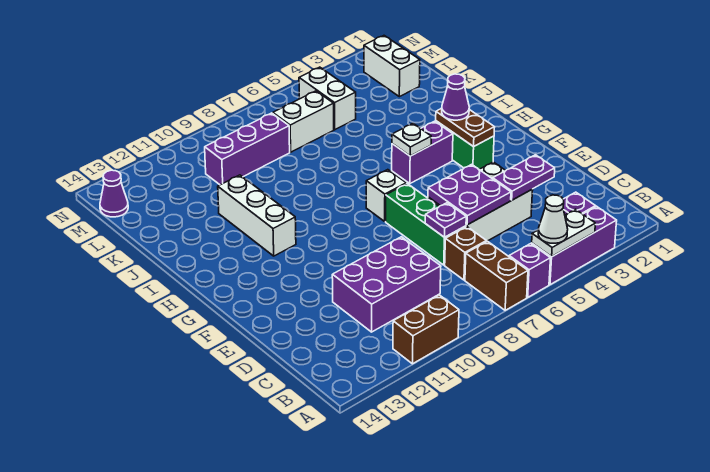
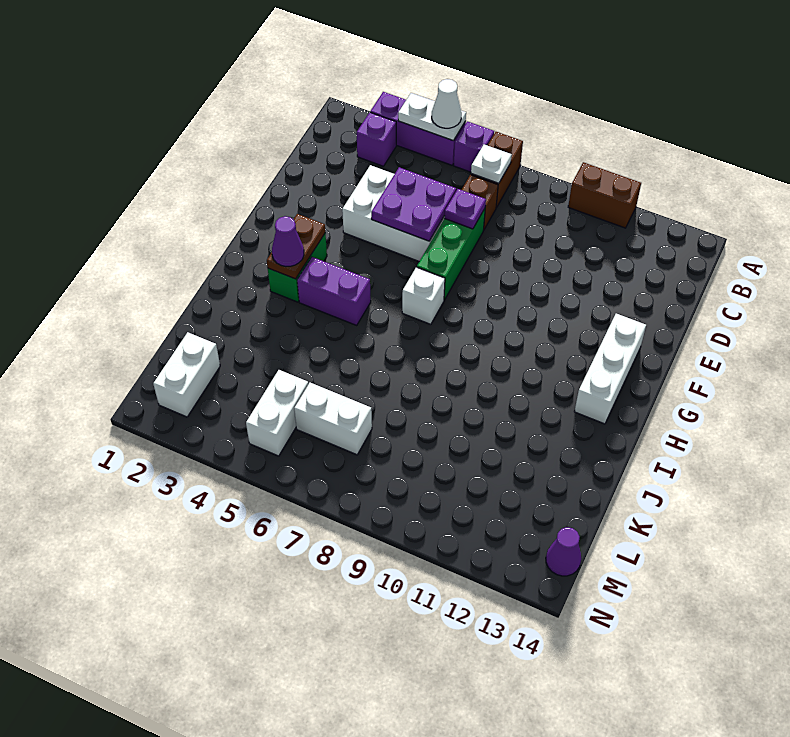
purple brick C9:D11 level 1 -> none
purple plate D3:D4 level 2 -> none
white plate H5 level 2 -> white plate B7 level 2
white brick H11:J11 level 1 -> white brick F13:H13 level 1
purple brick L8:L10 level 1 -> none

